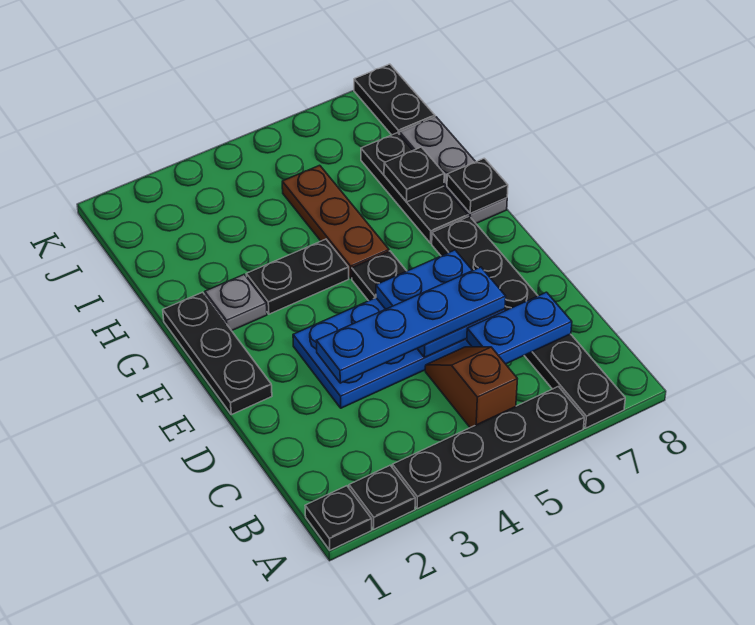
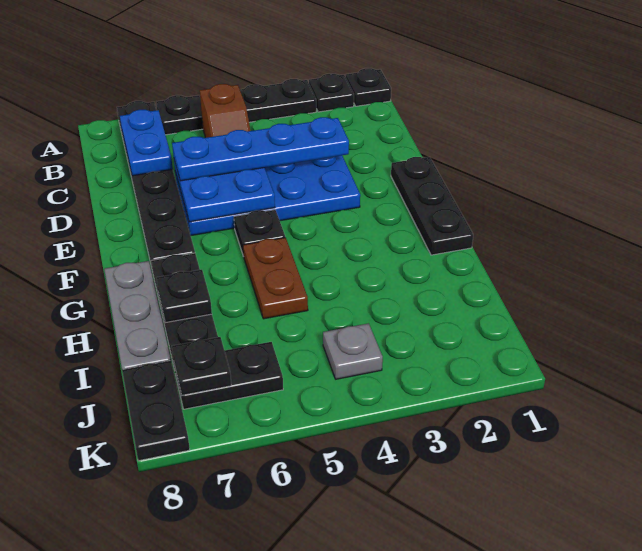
blue plate C6:C7 level 2 -> blue plate B7:C7 level 2
grey plate G2 level 1 -> grey plate J4 level 1
black plate G3:G4 level 1 -> black plate J6:J7 level 1
brown plate G5:I5 level 1 -> brown plate G5:H5 level 1
black plate G8 level 2 -> black plate J7 level 2

